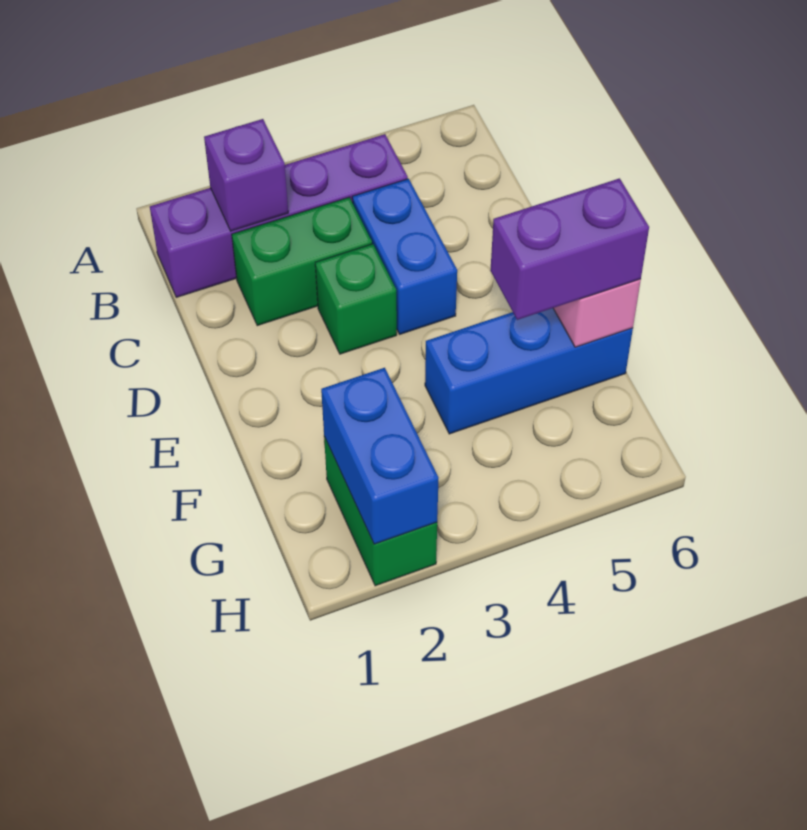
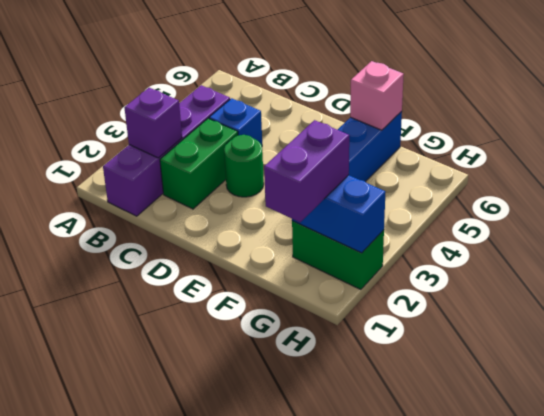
blue brick C4:D4 level 1 -> blue brick C4 level 1
green brick D3 level 1 -> green round brick D3 level 1
purple brick F5:F6 level 3 -> purple brick G1:G2 level 3

